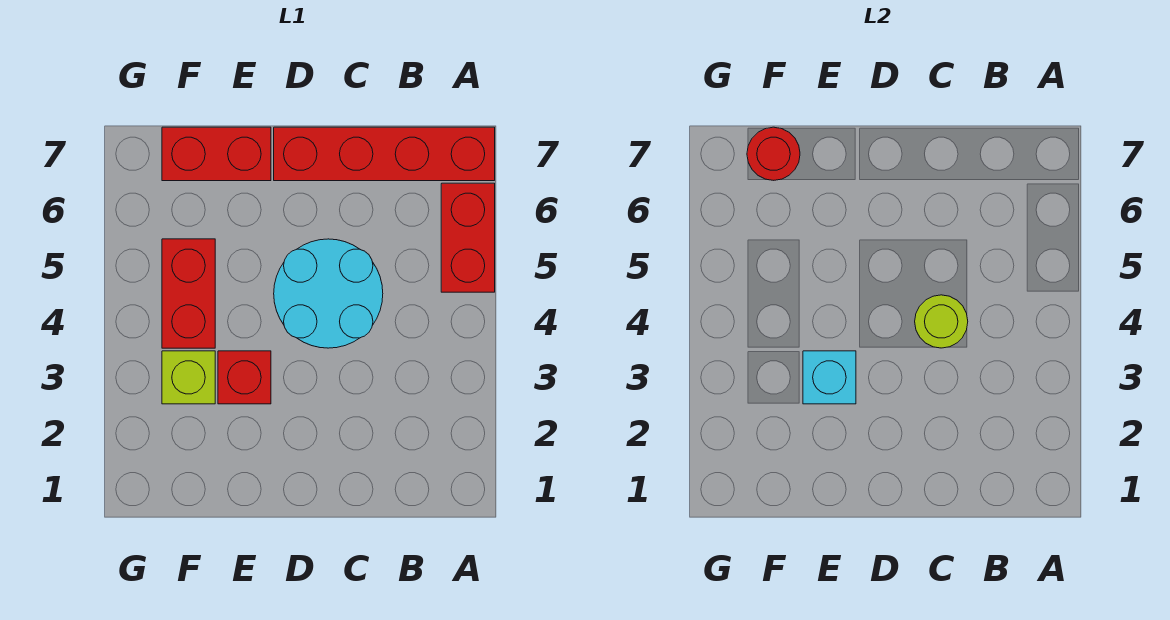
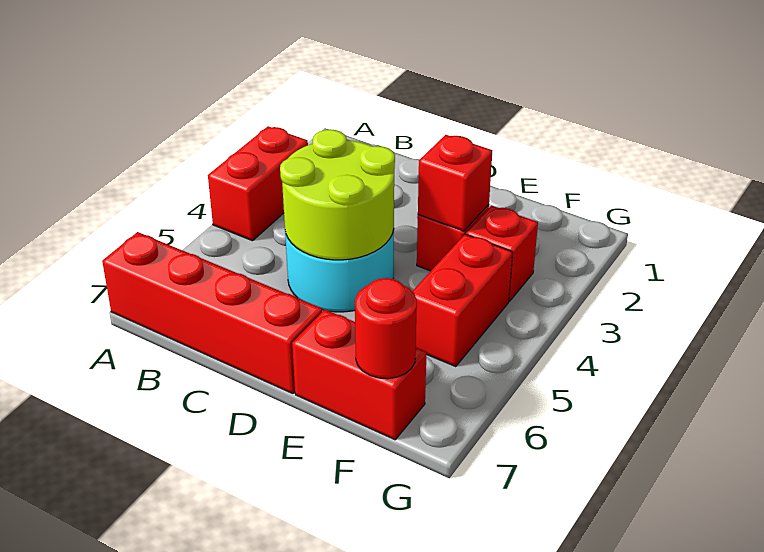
red brick A5:A6 level 1 -> red brick A3:A4 level 1
lime round brick C4 level 2 -> lime round brick C4:D5 level 2
cyan brick E3 level 2 -> red brick E3 level 2
lime brick F3 level 1 -> red brick F3 level 1

